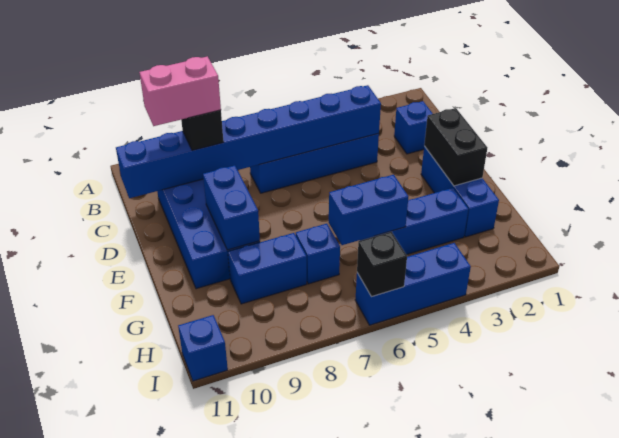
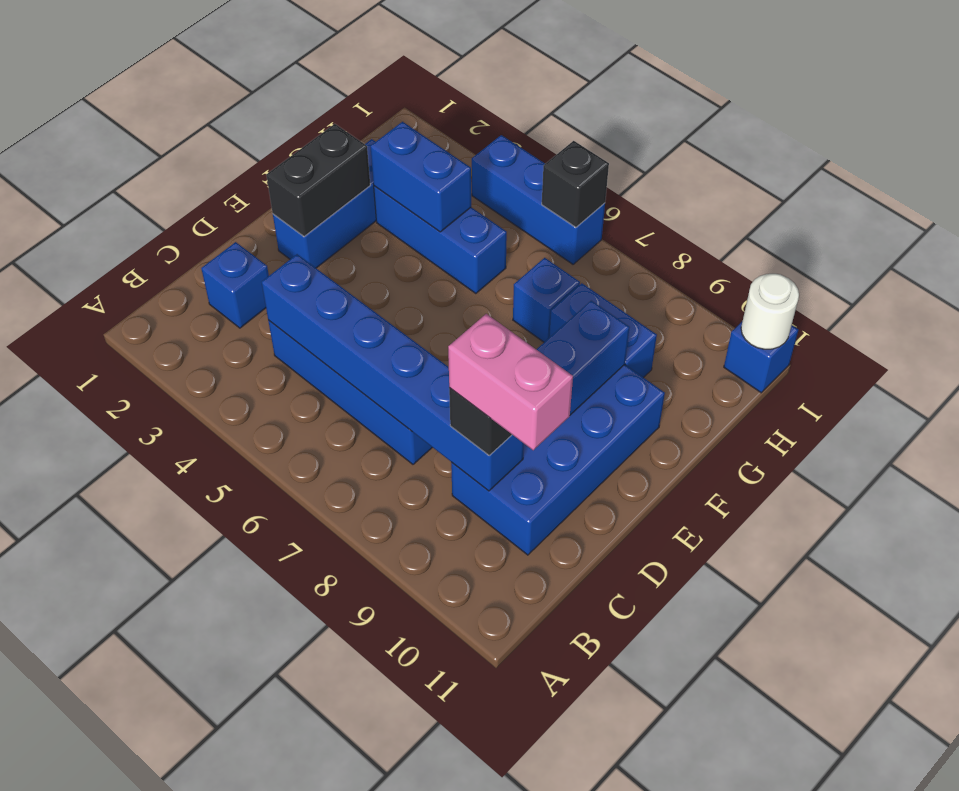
blue brick C4:C11 level 2 -> blue brick C4:C9 level 2
blue brick G5:G6 level 2 -> blue brick G3:G4 level 2
none -> white round brick I11 level 2

